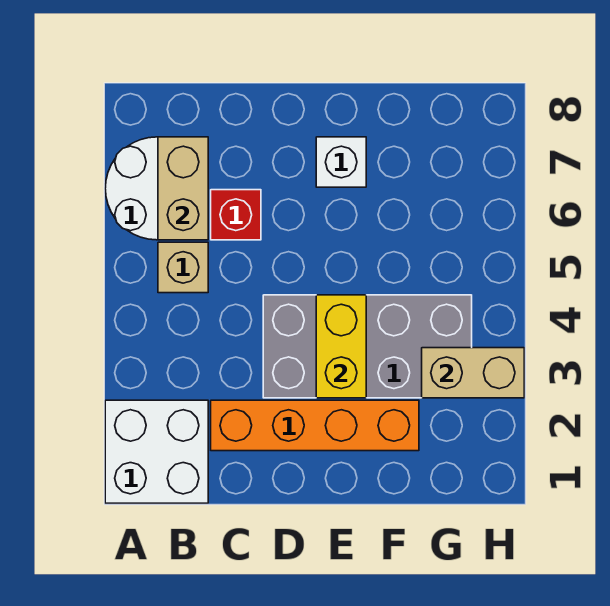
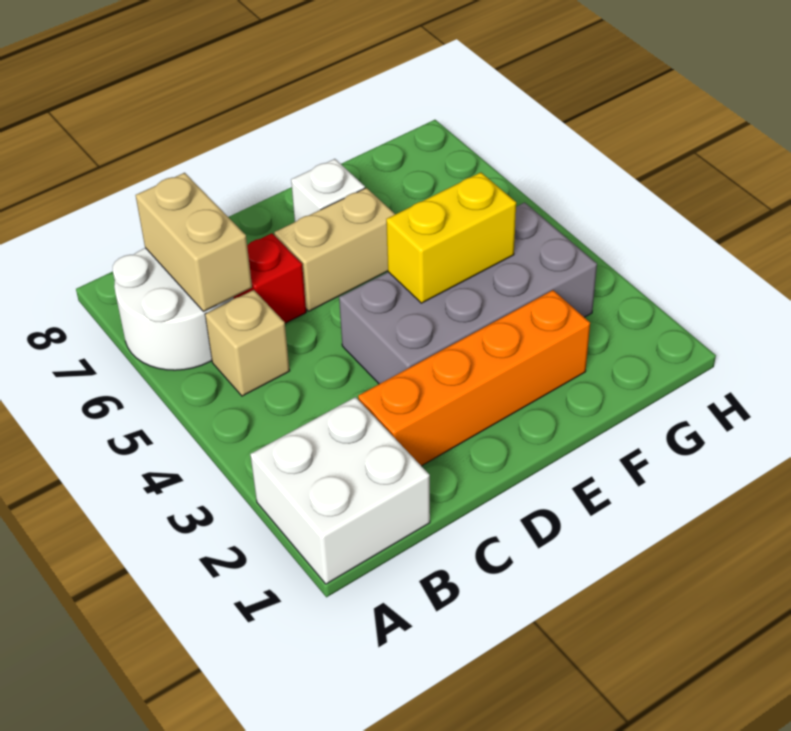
yellow brick E3:E4 level 2 -> yellow brick E4:F4 level 2
tan brick G3:H3 level 2 -> tan brick D6:E6 level 1

